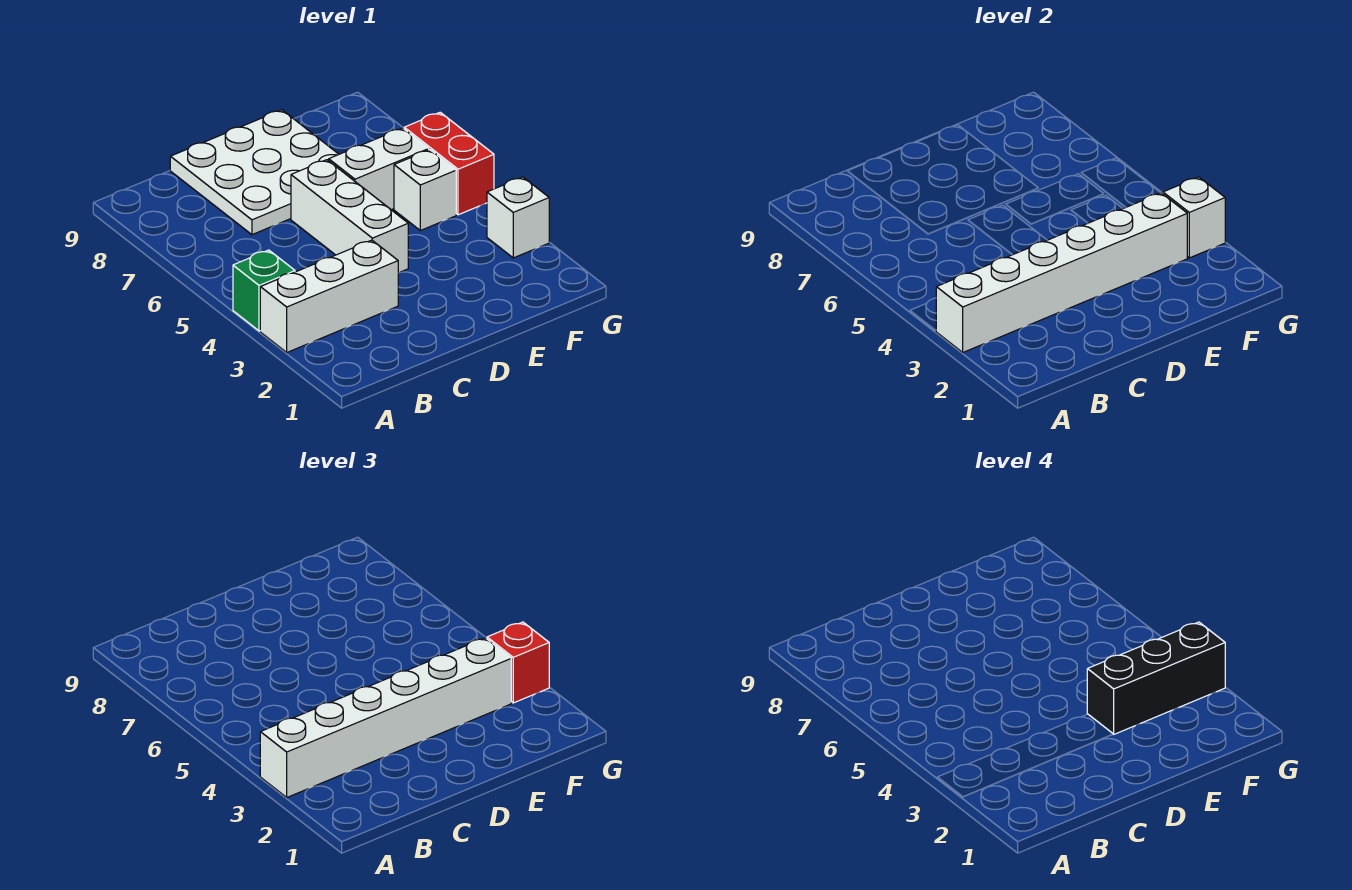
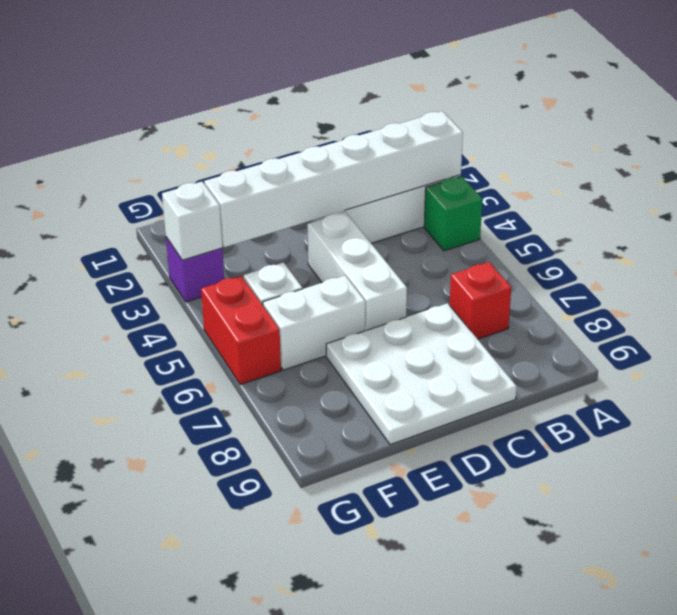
white brick A3:F3 level 3 -> none
black brick E3:G3 level 4 -> none
white brick G3 level 1 -> purple brick G3 level 1
red brick G3 level 3 -> red brick B7 level 1

